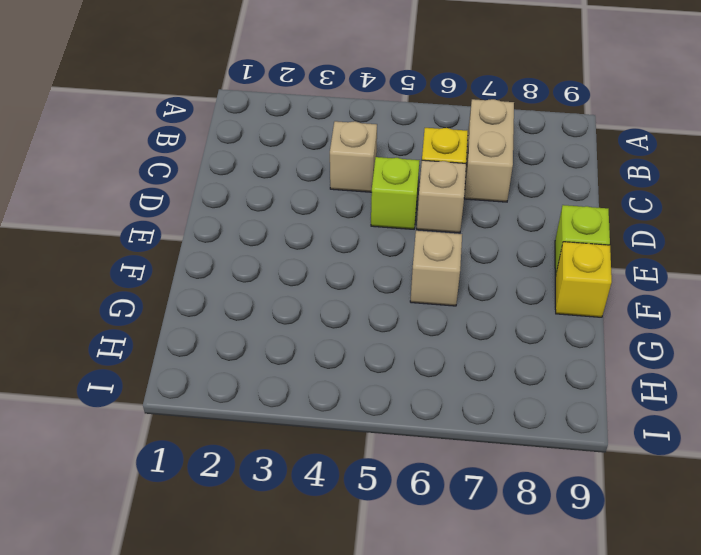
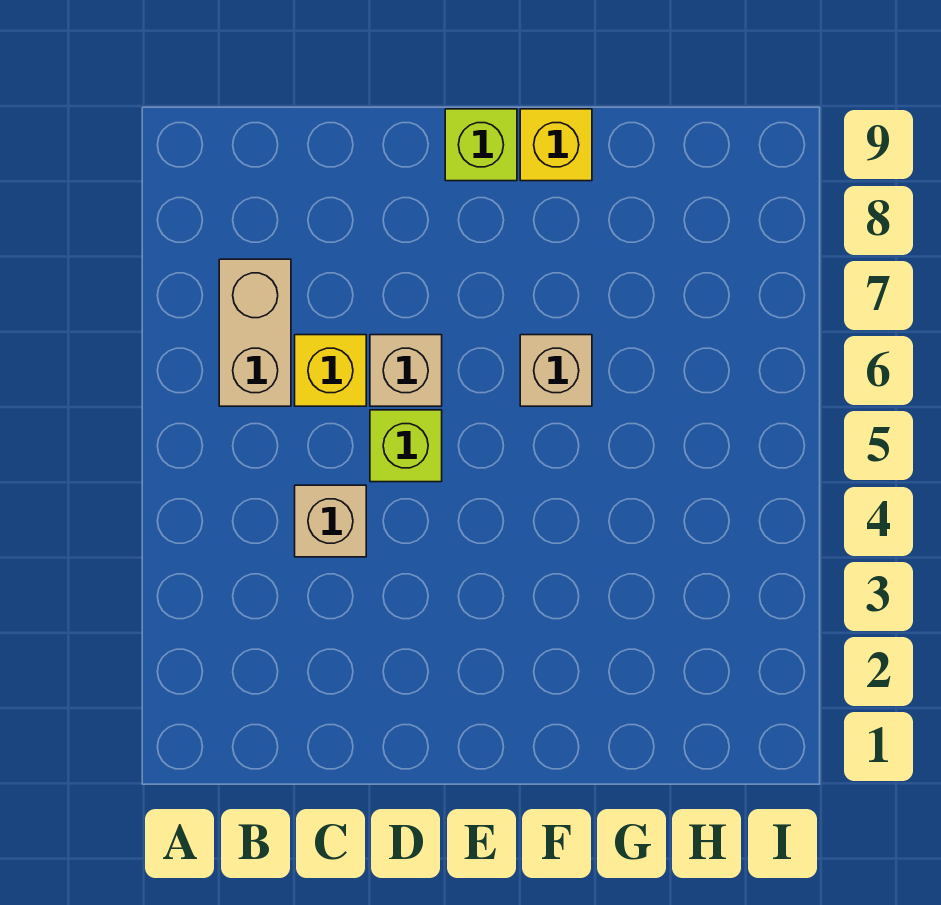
tan brick B7:C7 level 1 -> tan brick B6:B7 level 1

